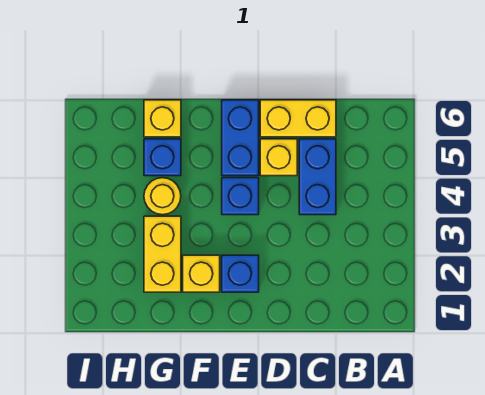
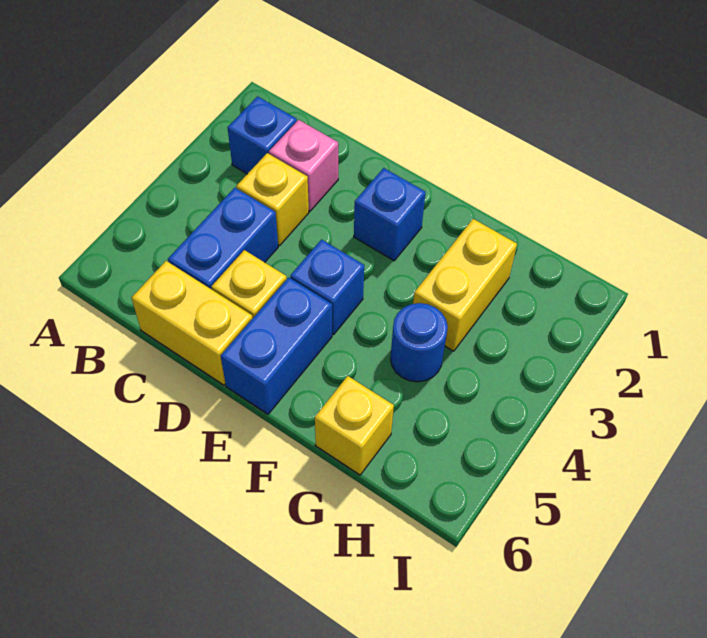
none -> pink brick C2 level 1
yellow brick F2 level 1 -> yellow brick C3 level 1
yellow round brick G4 level 1 -> blue round brick G4 level 1
blue brick G5 level 1 -> blue brick B2 level 1

